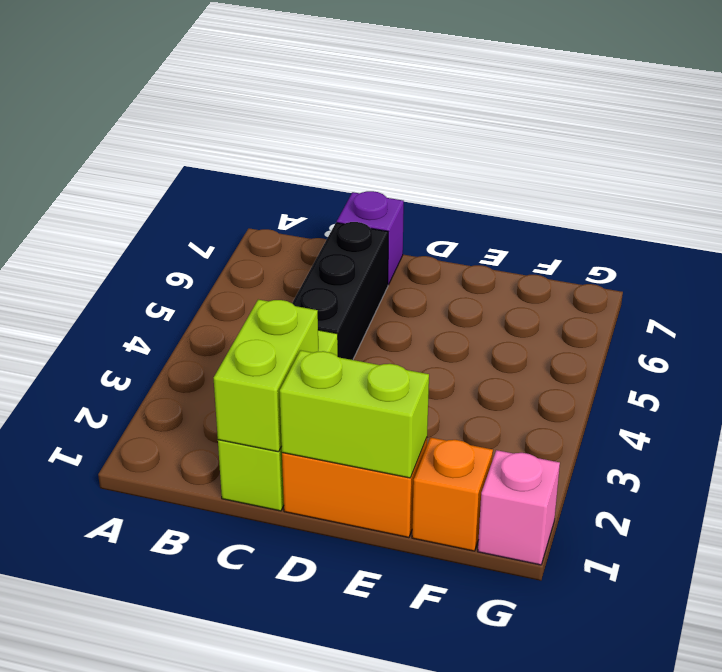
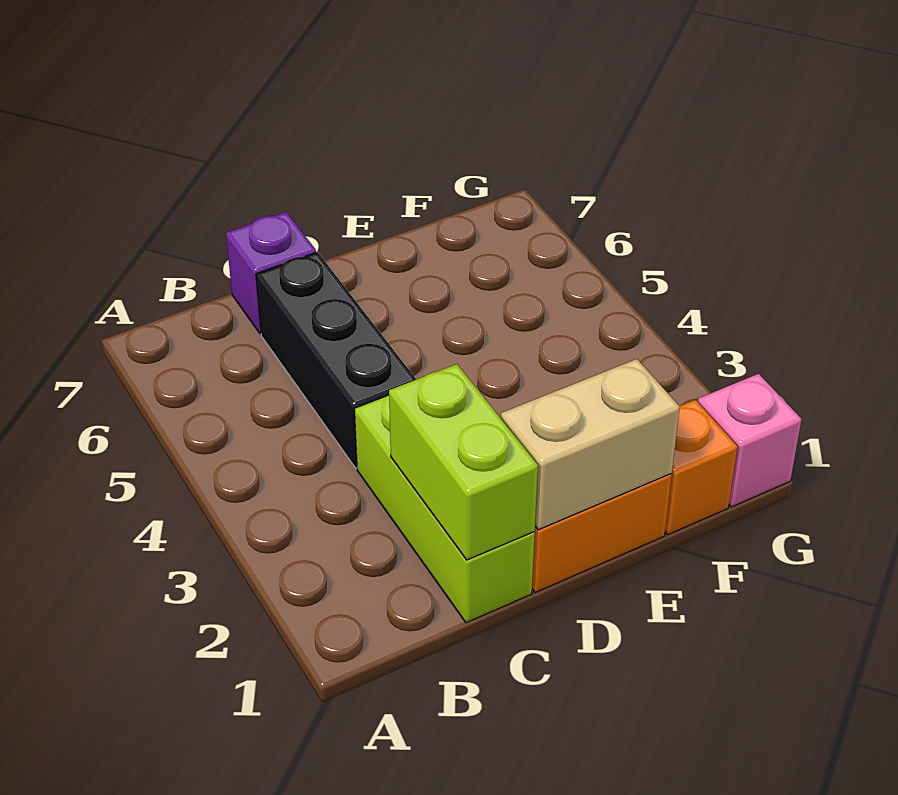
lime brick D1:E1 level 2 -> tan brick D1:E1 level 2

